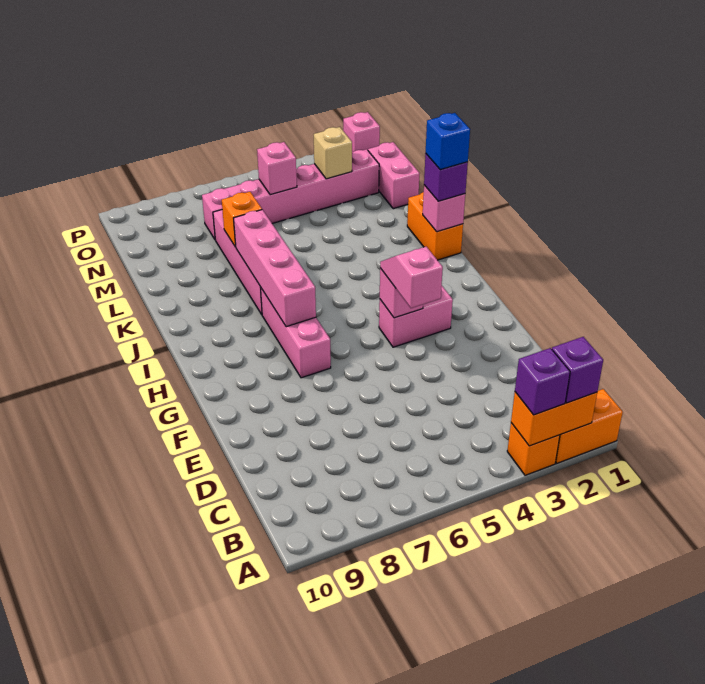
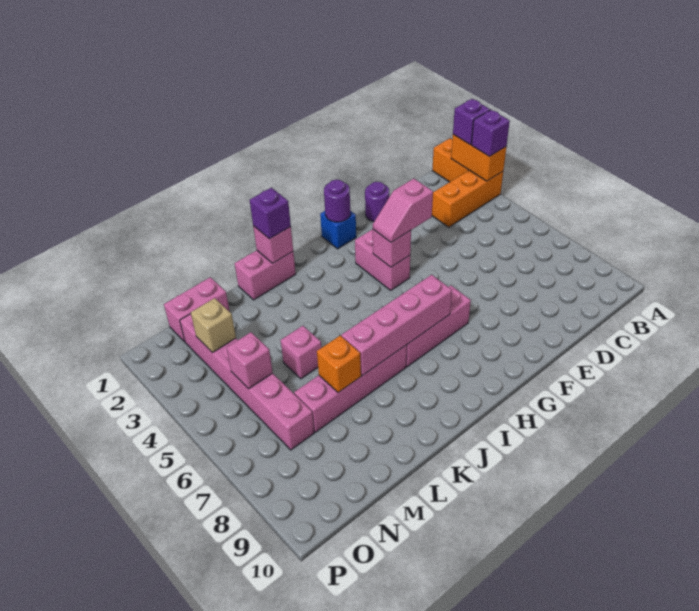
orange brick A3 level 1 -> orange brick A3:C3 level 1
none -> purple round brick E1 level 1
none -> purple round brick G1 level 2
orange brick J1:K1 level 1 -> pink brick J1:K1 level 1
blue brick J1 level 4 -> blue brick G1 level 1
pink brick P1 level 1 -> pink brick L5 level 1

